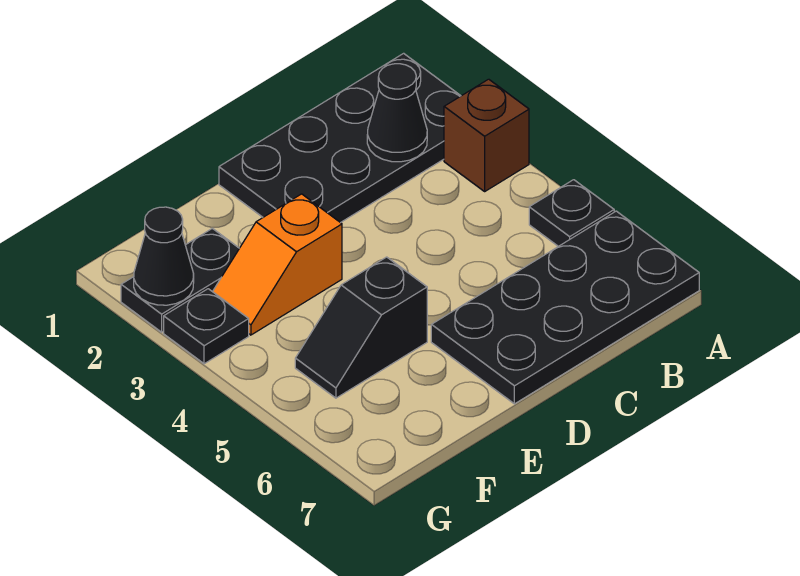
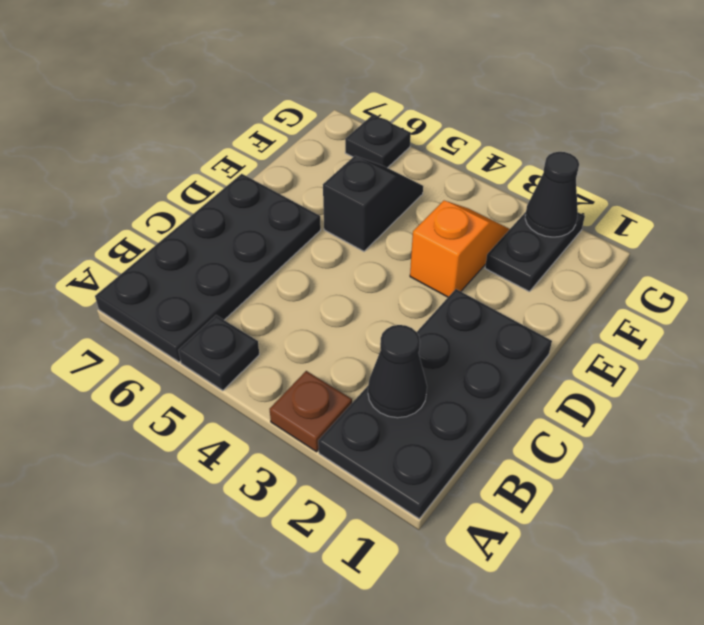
brown brick A3 level 1 -> brown plate A3 level 1
black plate G3 level 1 -> black plate G6 level 1

